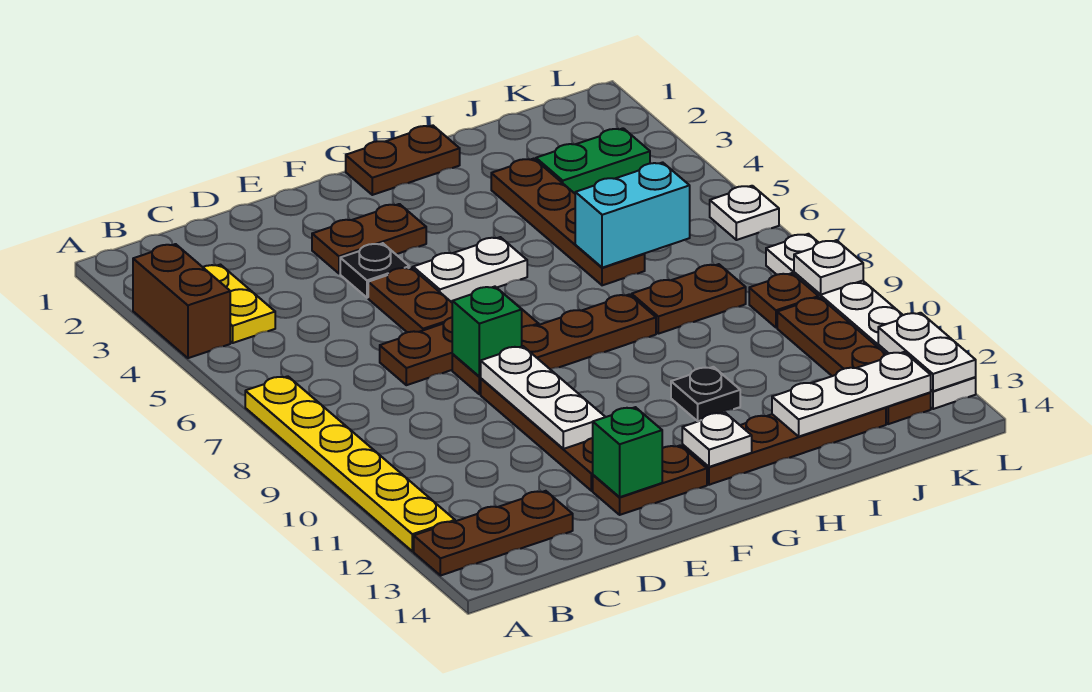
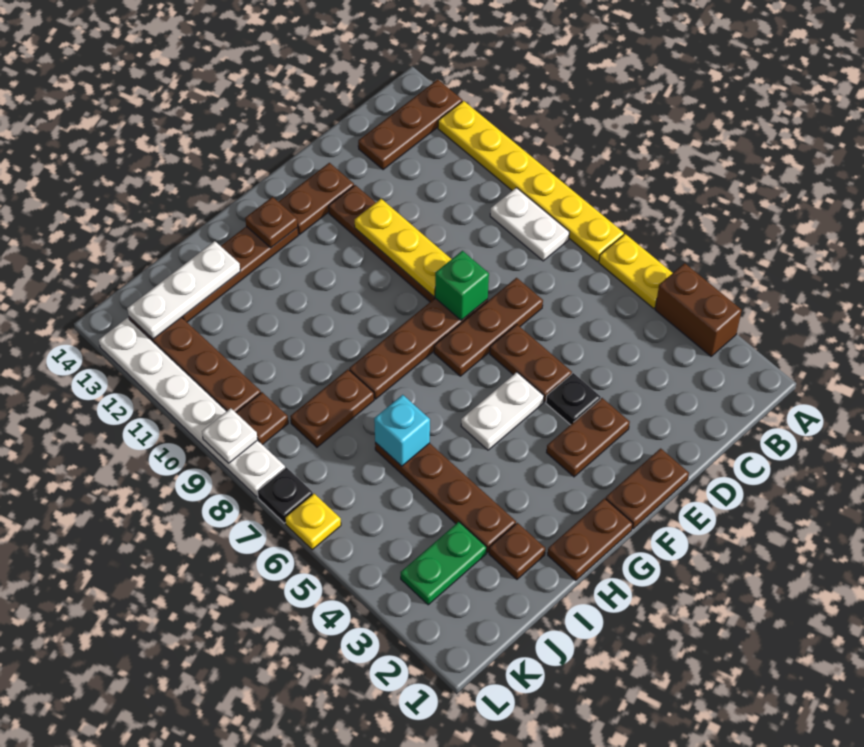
yellow plate B3:B4 level 1 -> yellow plate A5:A6 level 1
none -> brown plate E1:F1 level 1
white plate E9:E11 level 2 -> yellow plate E9:E11 level 2
green brick E13 level 2 -> none
white plate G13 level 2 -> brown plate G13 level 2
black plate H11 level 1 -> black plate L7 level 1
none -> brown plate I2 level 1
cyan brick I6:J6 level 2 -> cyan brick I6 level 2
white plate L6 level 1 -> yellow plate L6 level 1
white plate L12:L13 level 2 -> white plate B8:B9 level 1

